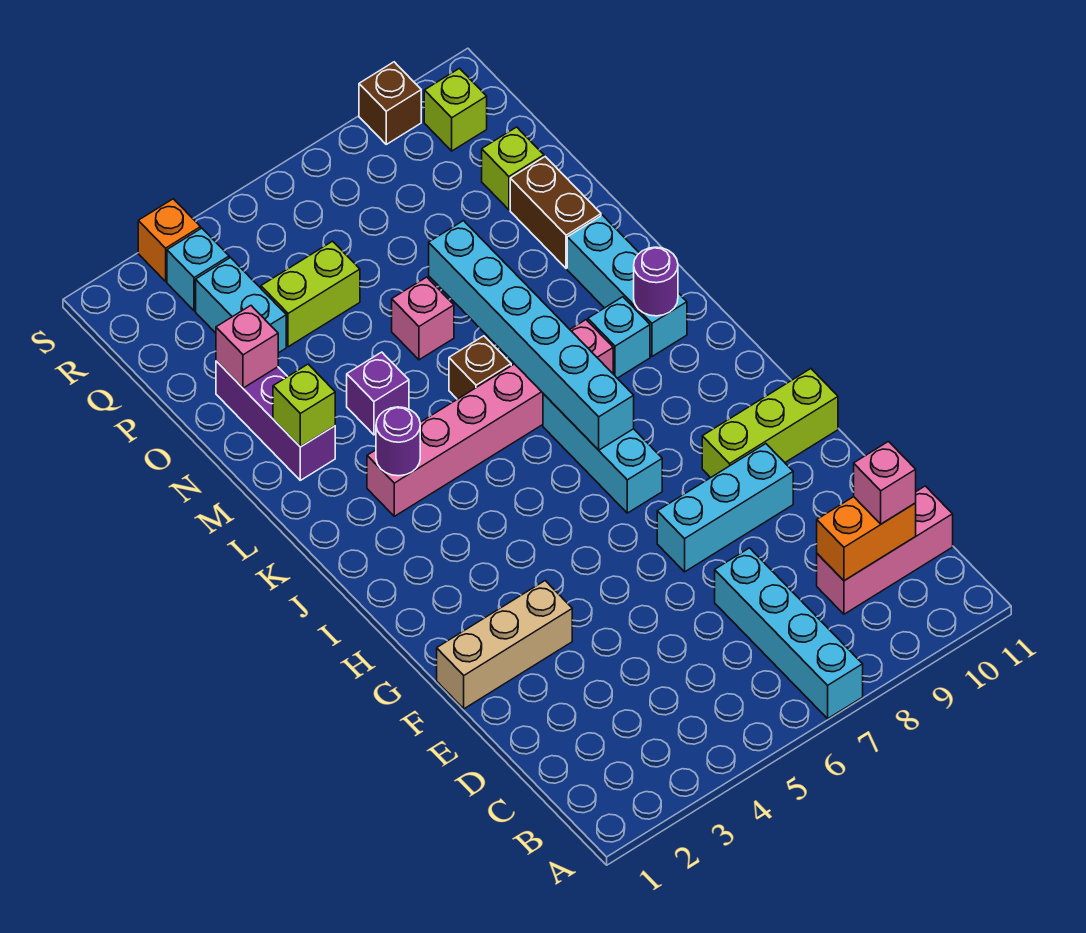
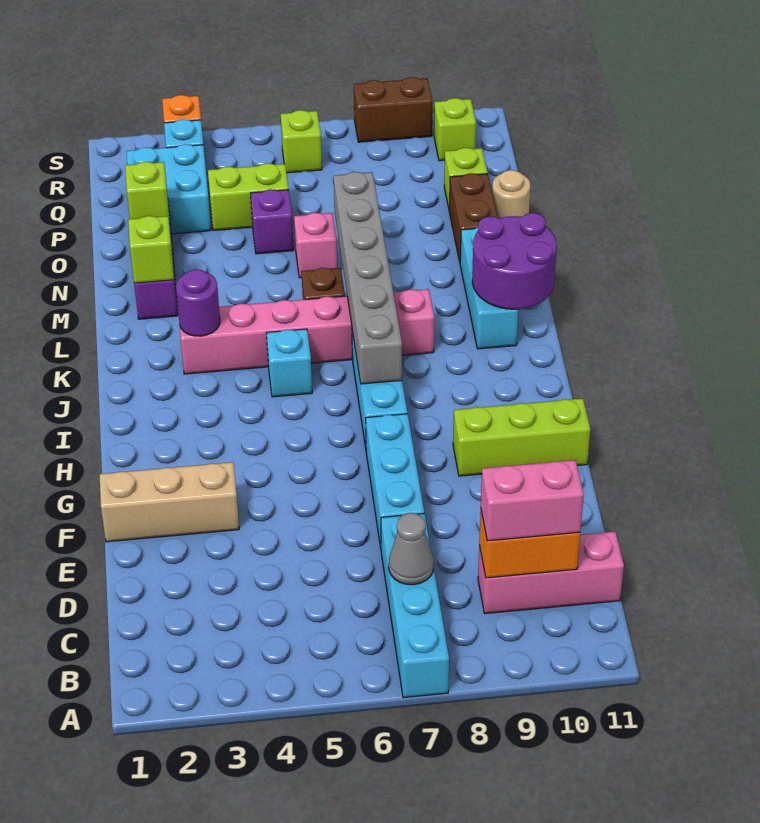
none -> grey cone C7 level 2
pink brick C10 level 3 -> pink brick C9:C10 level 3
cyan brick F7:F9 level 1 -> cyan brick E7:G7 level 1
cyan brick I7:N7 level 2 -> grey brick I7:N7 level 2
cyan brick K9 level 1 -> cyan brick J5 level 1
purple round brick K10 level 2 -> purple round brick K10:L11 level 2
purple brick M4 level 1 -> purple brick O5 level 1
pink brick O2 level 2 -> lime brick O2 level 2
none -> tan round brick O11 level 1
cyan brick P3:Q3 level 1 -> cyan brick P2:Q3 level 1
none -> lime brick R6 level 1
brown brick S9 level 1 -> brown brick S8:S9 level 1

